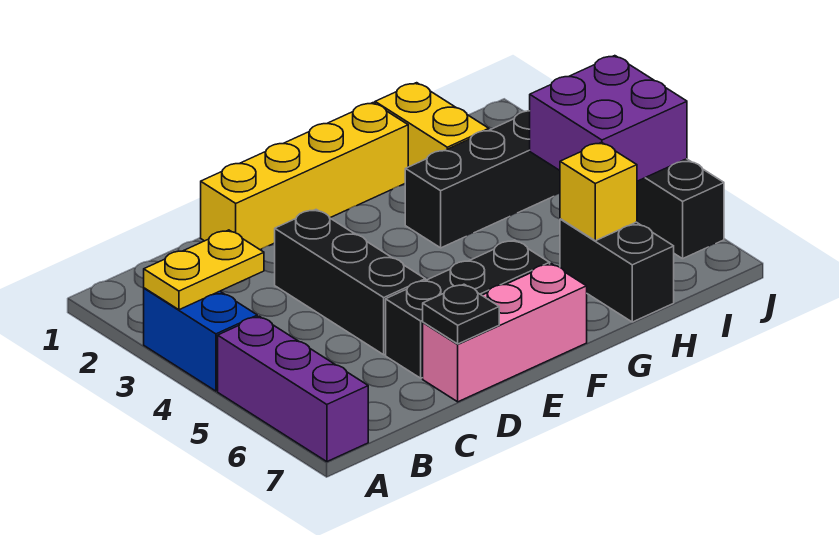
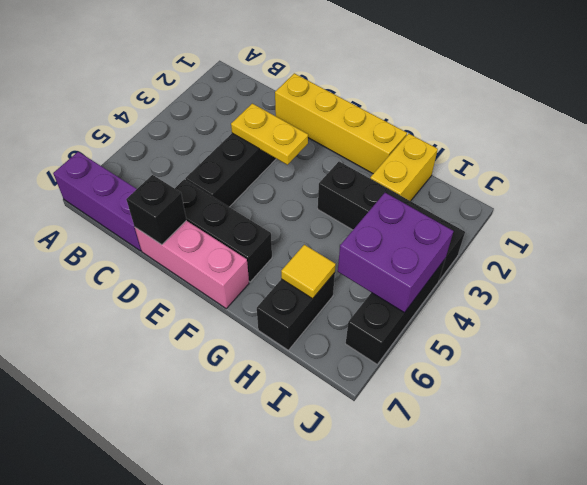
blue brick A3:A4 level 1 -> none
yellow plate A3:B3 level 2 -> yellow plate D3:E3 level 2
purple brick A5:A7 level 1 -> purple brick A7:C7 level 1
black plate D7 level 2 -> black brick D7 level 2
yellow brick H6 level 2 -> yellow tile H6 level 2

